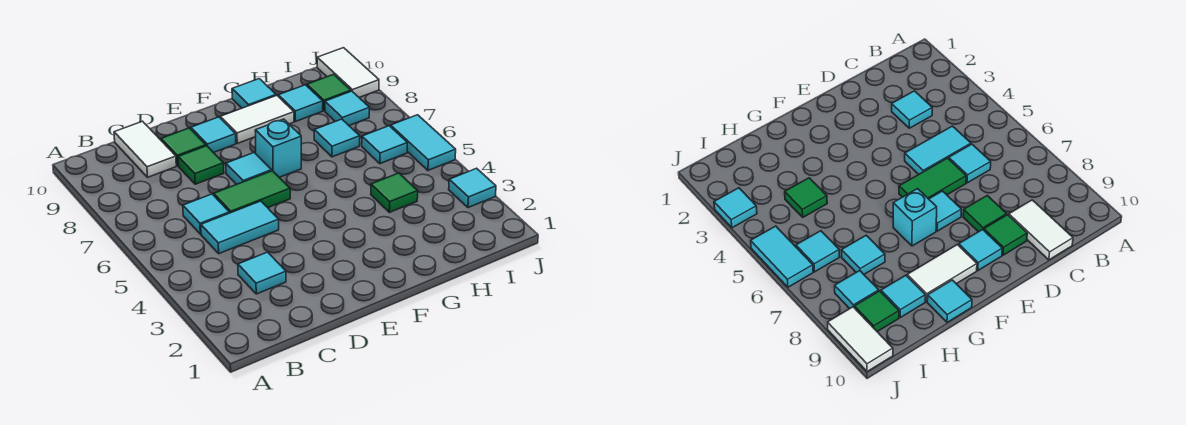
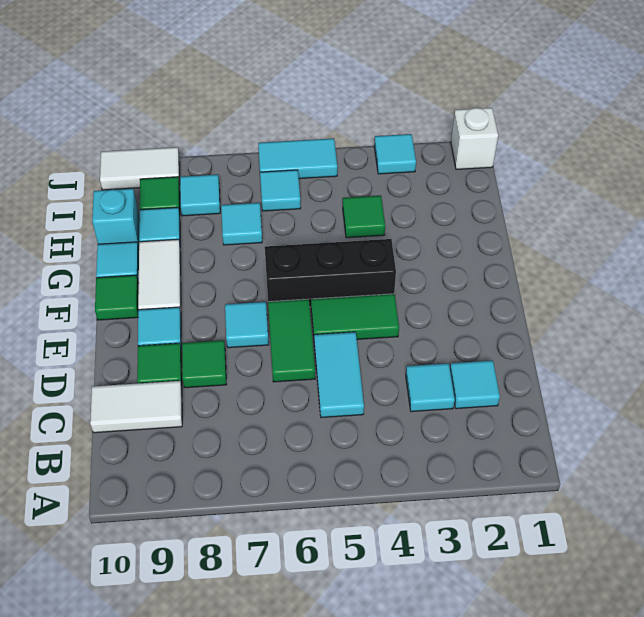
cyan tile C6 level 1 -> cyan tile C2 level 1
none -> green tile E4:E5 level 1
none -> black brick F4:F6 level 1
cyan brick F7 level 1 -> cyan brick H10 level 1
none -> green tile F10 level 1
none -> white brick J1 level 1

